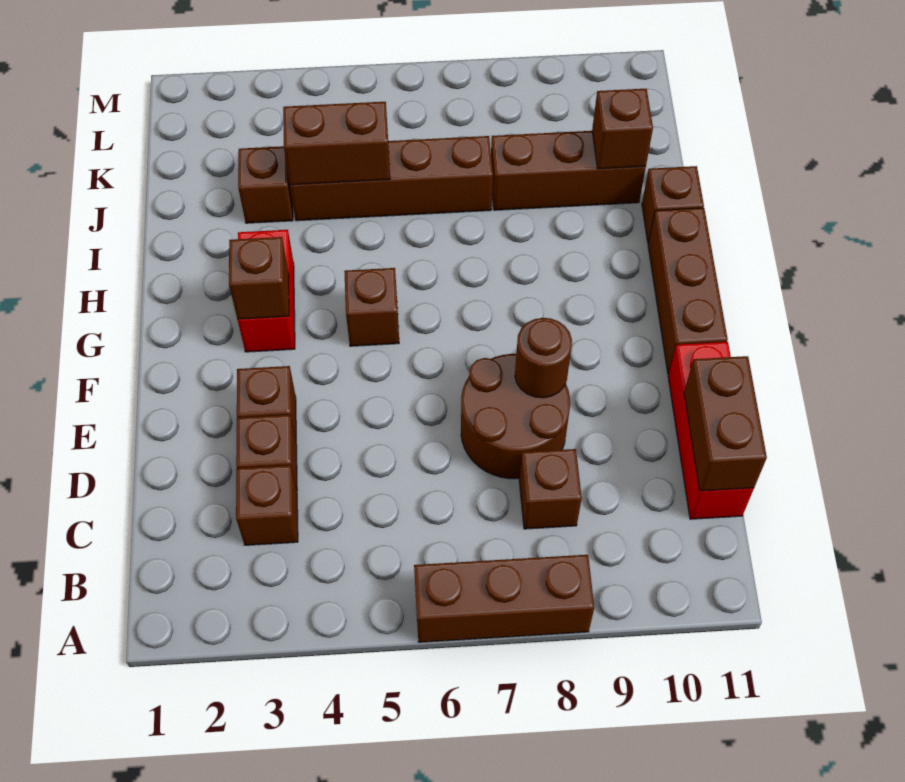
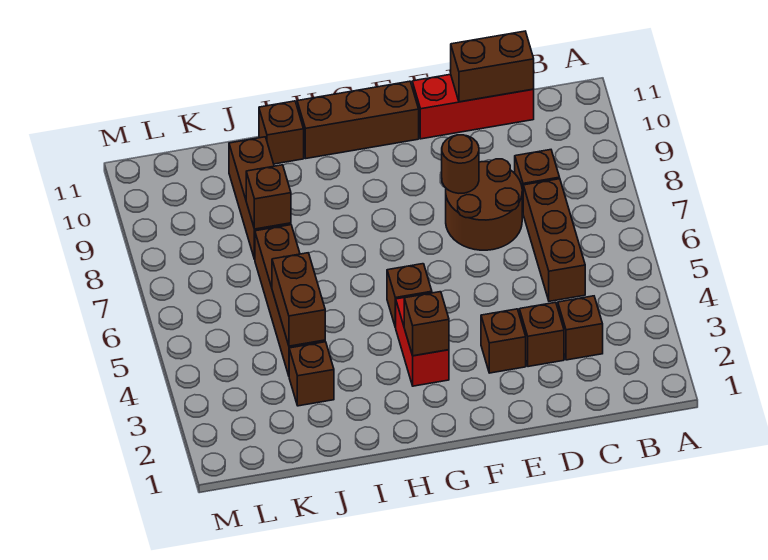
brown brick A6:A8 level 1 -> brown brick C5:C7 level 1
red brick G3:H3 level 1 -> red brick G3:G4 level 1
brown brick J10 level 2 -> brown brick J8 level 2

